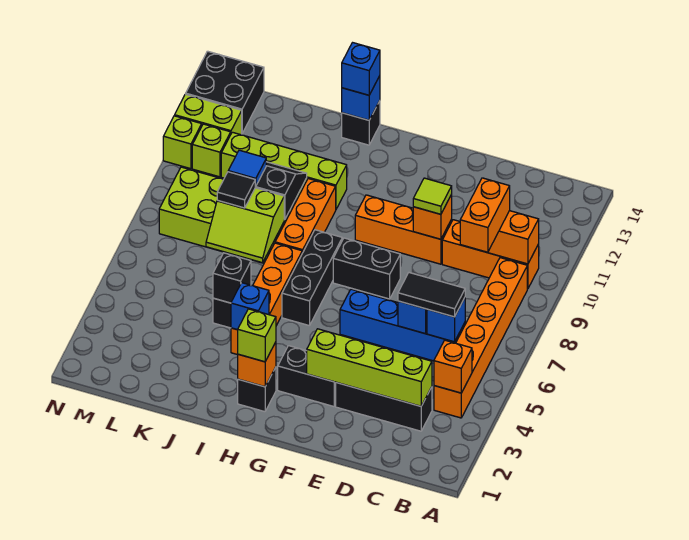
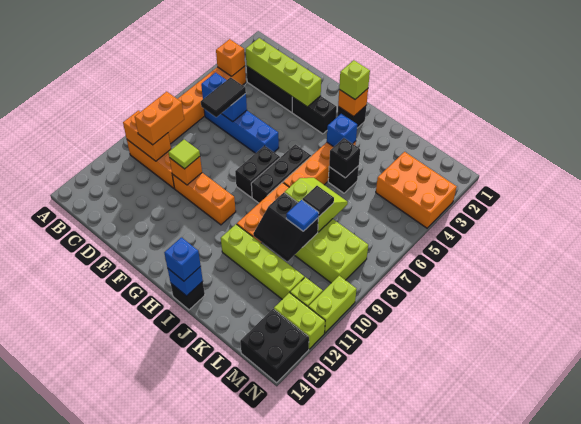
black tile C6:D6 level 3 -> black tile D6:D7 level 3
black brick F8:G8 level 1 -> black brick G7:G8 level 1
none -> orange brick L3:N4 level 1
lime brick N11 level 1 -> lime brick N10:N11 level 1

